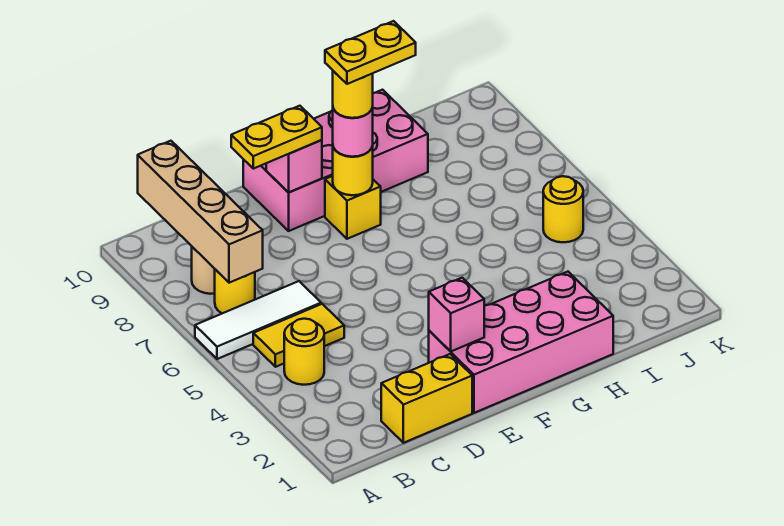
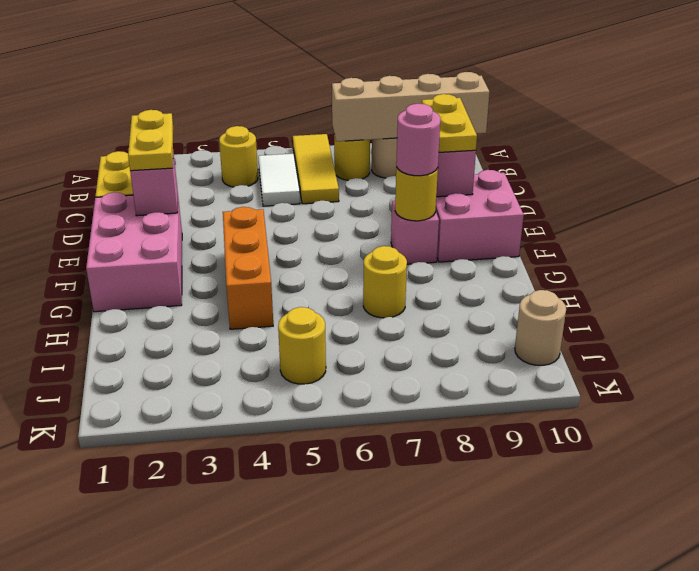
white tile A6:C6 level 1 -> yellow tile A6:C6 level 1
yellow tile B5:C5 level 1 -> white tile B5:C5 level 1
pink brick E1:H2 level 1 -> pink brick E1:G2 level 1
pink brick E9:H10 level 1 -> pink brick E9:F10 level 1
none -> orange brick F4:H4 level 1
yellow brick F8 level 1 -> pink brick F8 level 1
yellow round brick F8 level 4 -> yellow round brick H7 level 1
yellow plate F8:G8 level 5 -> yellow plate D2:E2 level 3
none -> tan round brick J10 level 1

